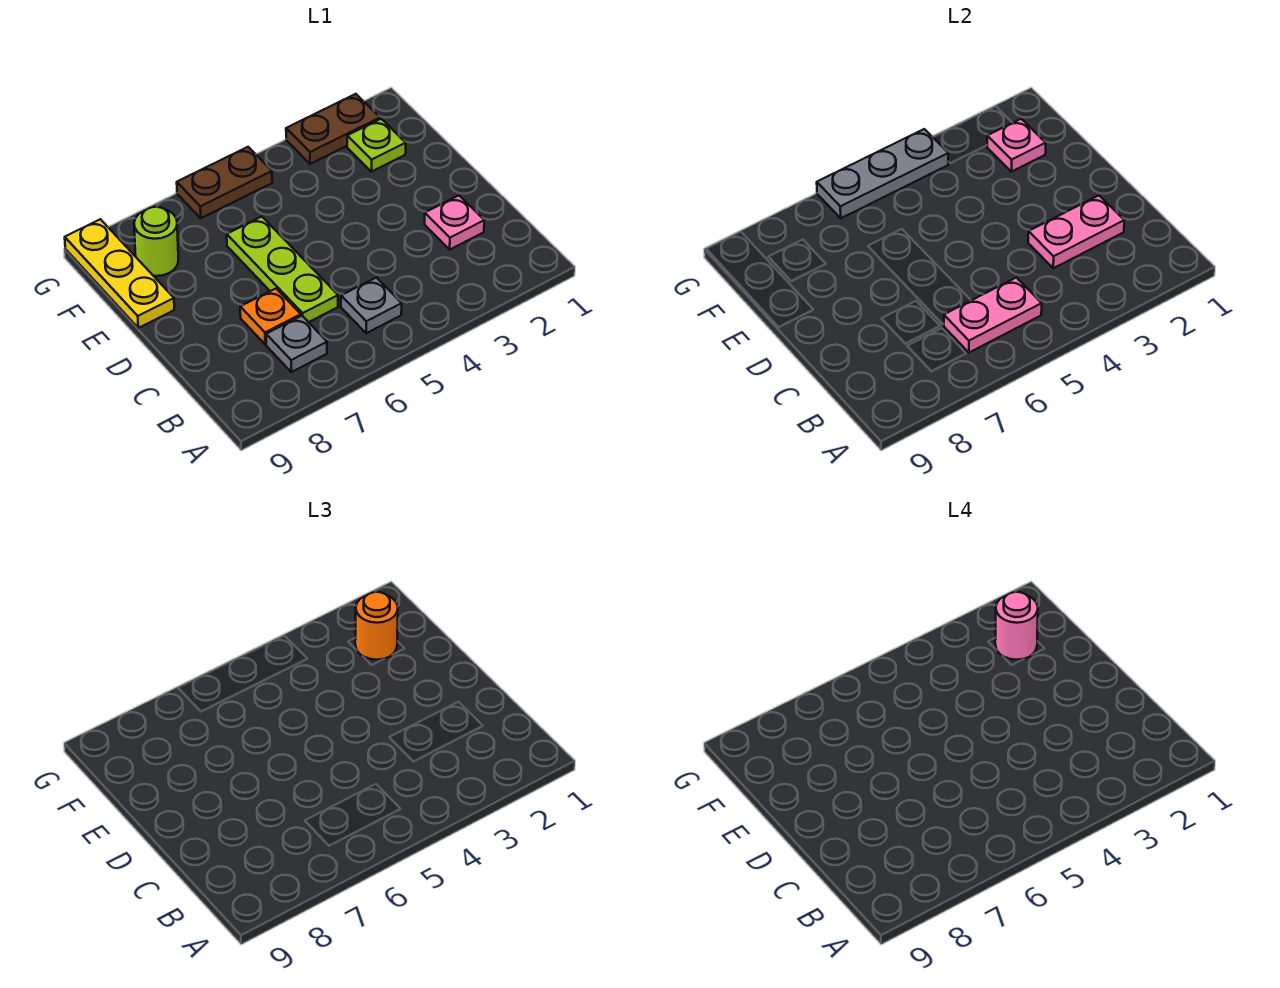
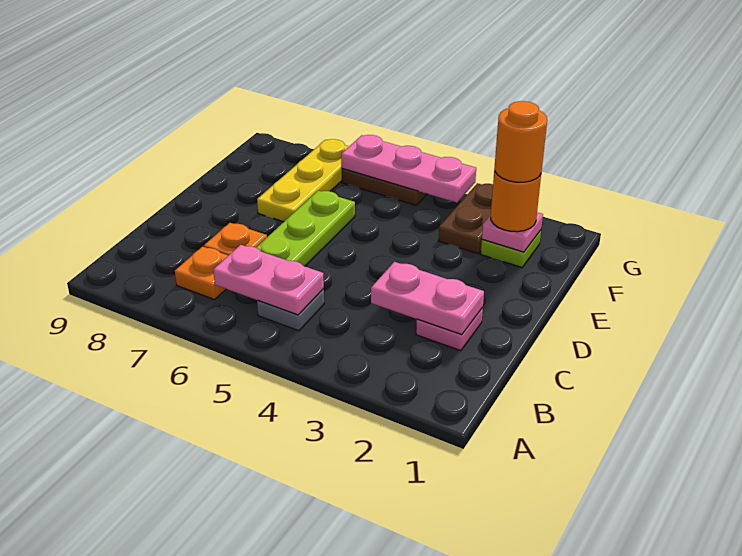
grey plate B7 level 1 -> orange plate B7 level 1
yellow plate E9:G9 level 1 -> yellow plate E7:G7 level 1
pink round brick F2 level 4 -> orange round brick F2 level 4
lime round brick F8 level 1 -> none
brown plate G2:G3 level 1 -> brown plate F3:G3 level 1
grey plate G4:G6 level 2 -> pink plate G4:G6 level 2

